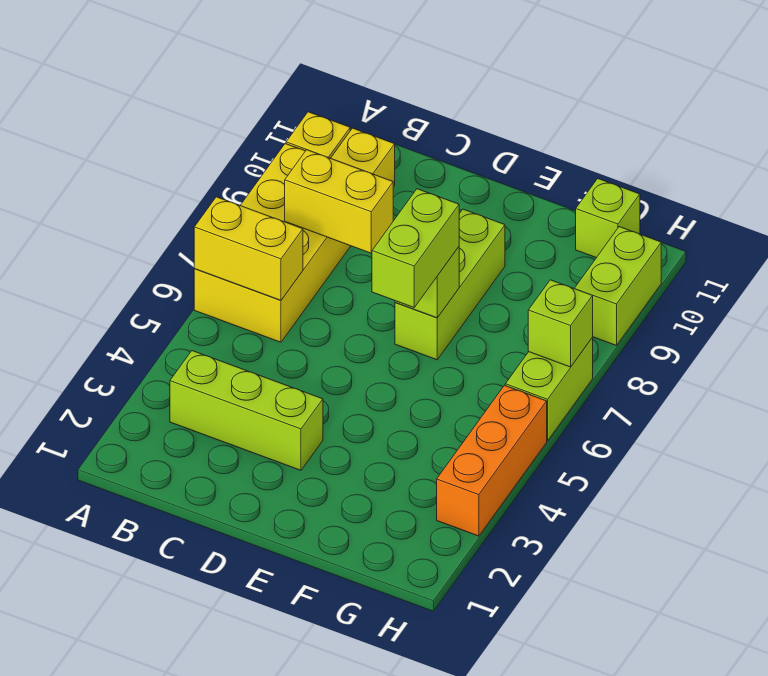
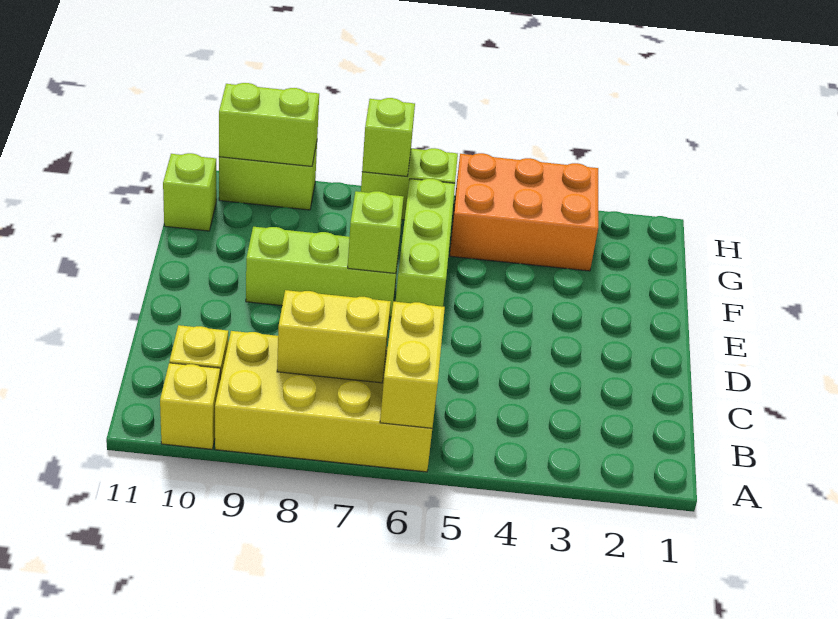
lime brick B3:D3 level 1 -> lime brick E6:G6 level 1
yellow brick B8:C8 level 2 -> yellow brick B7:B8 level 2
lime brick E6:E7 level 3 -> lime brick H9:H10 level 2
orange brick H3:H5 level 1 -> orange brick G3:H5 level 1

